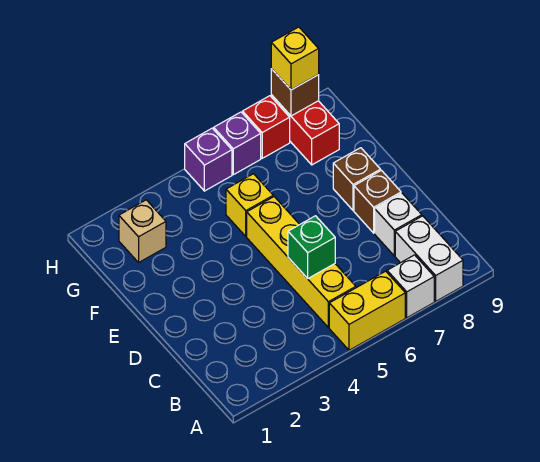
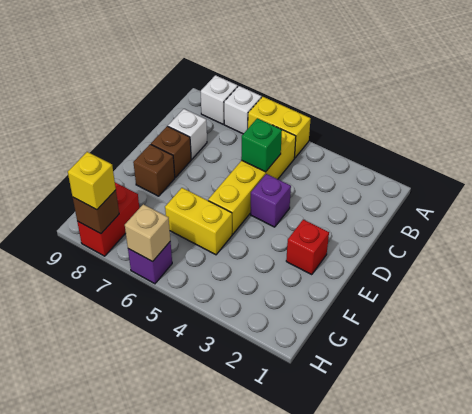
white brick A8:B8 level 1 -> white brick A8 level 1
yellow brick F5 level 1 -> yellow brick F5:F6 level 1
tan brick G2 level 1 -> tan brick H6 level 2
purple brick H5 level 1 -> purple brick D4 level 1
red brick H7 level 1 -> red brick E2 level 1

